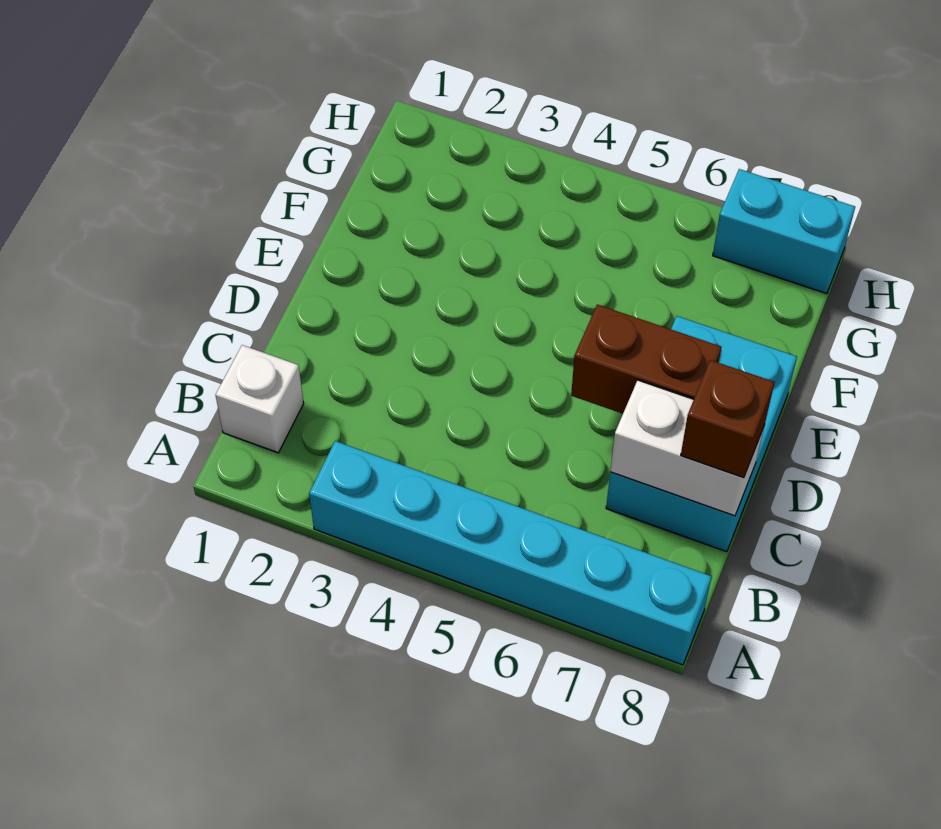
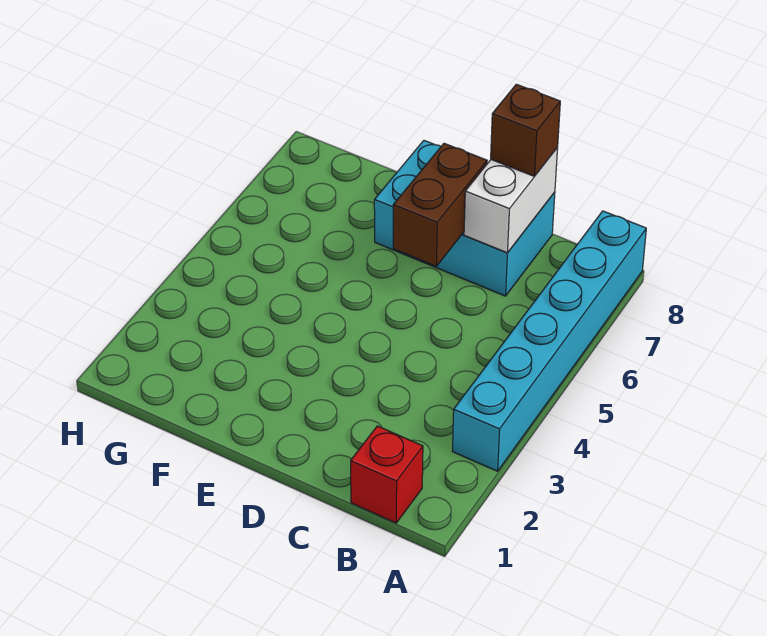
white brick B1 level 1 -> red brick B1 level 1
cyan brick H7:H8 level 1 -> none

